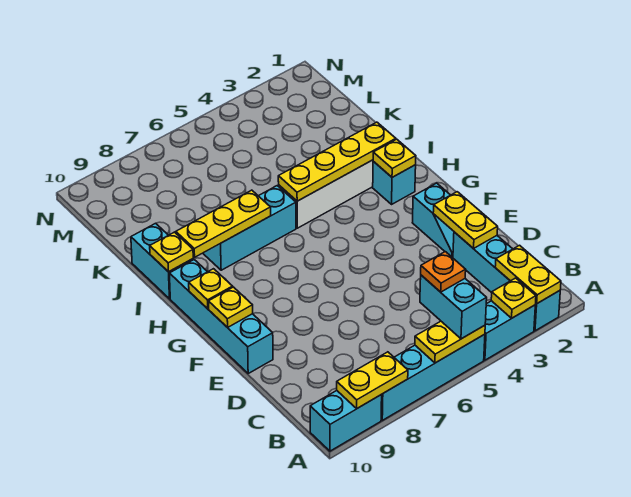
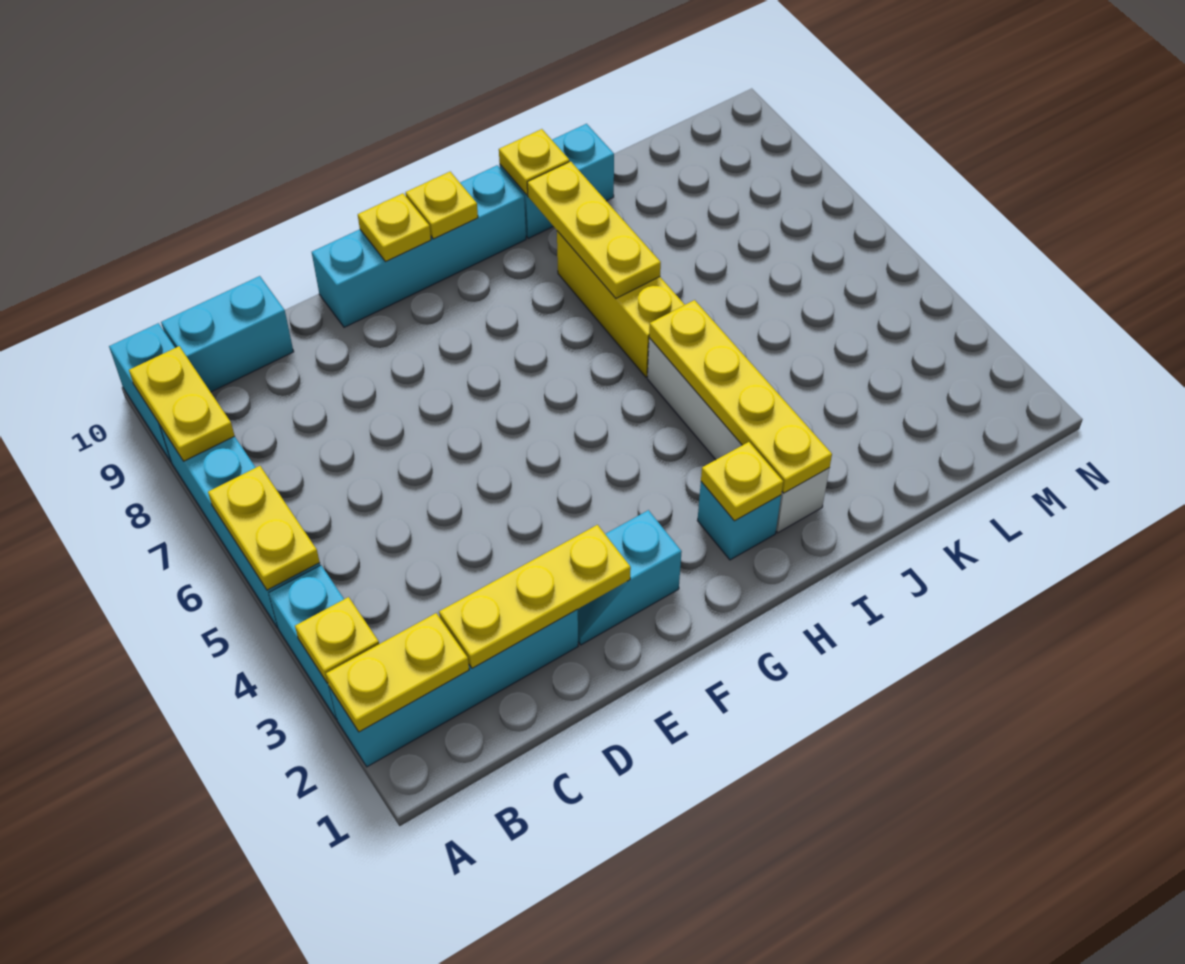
cyan brick A5:B5 level 3 -> cyan brick B10:C10 level 1
orange plate B5 level 4 -> none
yellow plate D2:E2 level 2 -> yellow plate C2:E2 level 2
cyan brick I6:I8 level 1 -> yellow brick I6:I8 level 1

